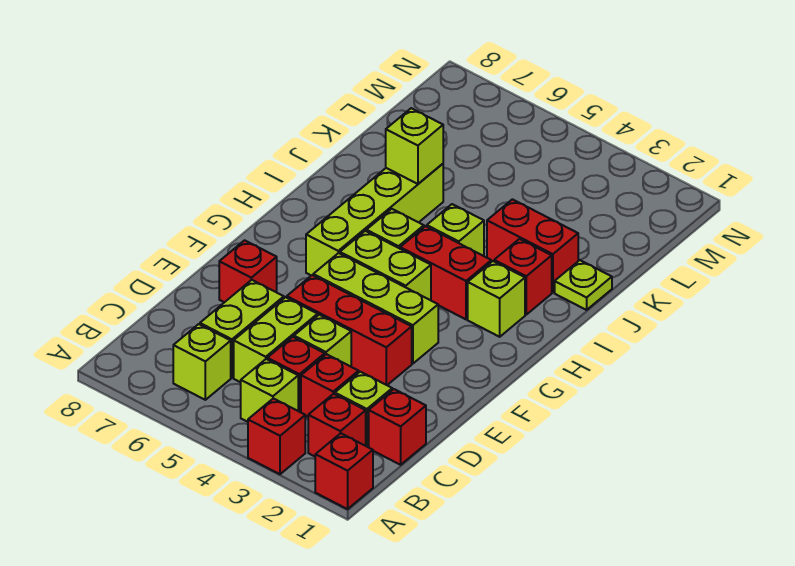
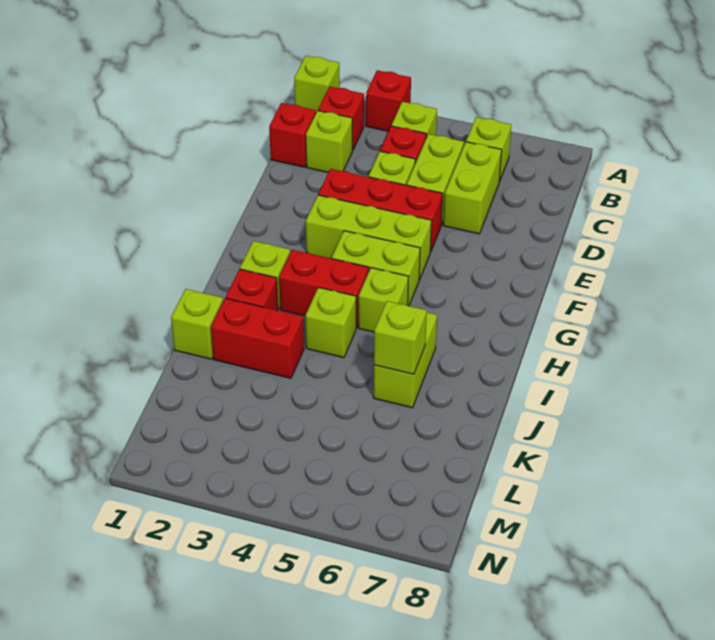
red brick A1 level 1 -> lime brick A1 level 1
red brick C3 level 1 -> none
red brick E7 level 1 -> none
lime brick G6:J6 level 1 -> lime brick I6:J6 level 1
lime plate J1 level 1 -> lime brick J1 level 1

